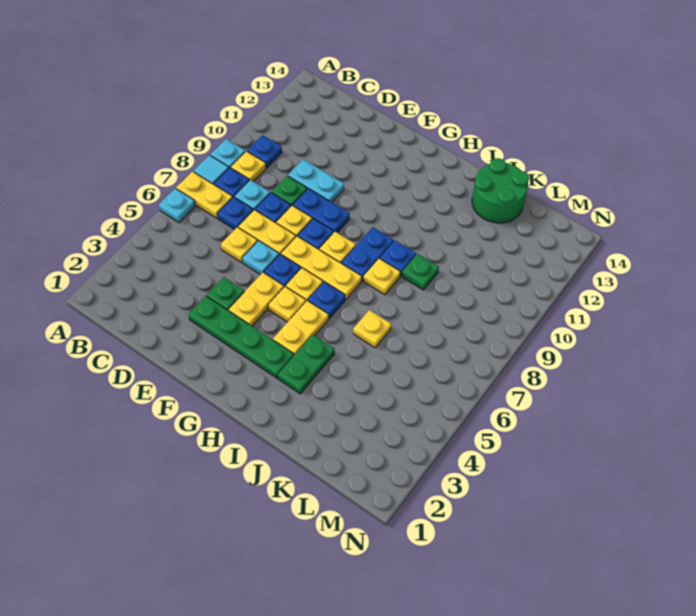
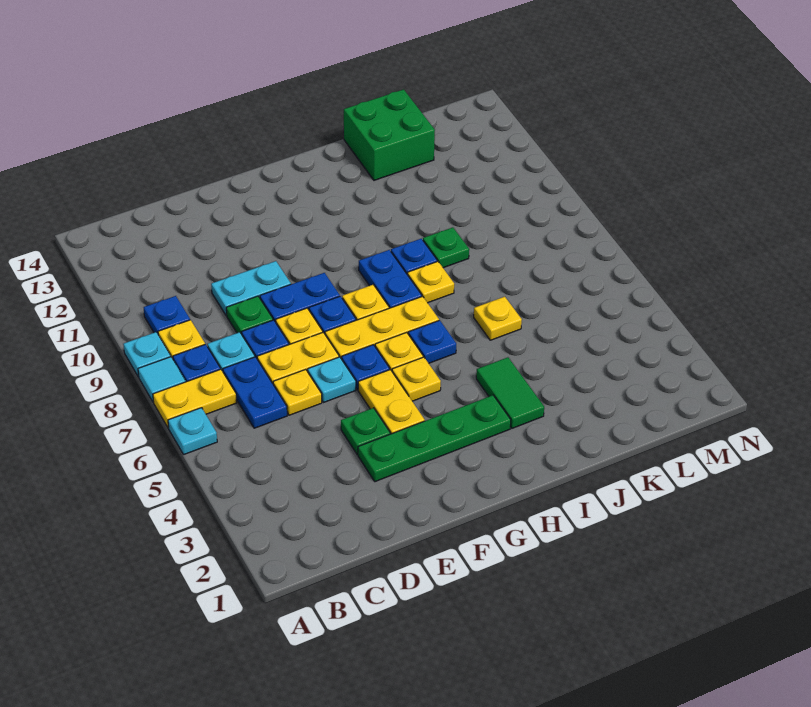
blue plate C7 level 1 -> blue plate C6:C7 level 1
yellow plate H4:H5 level 1 -> none
green plate I3:I4 level 1 -> green tile I3:I4 level 1
green round brick J13:K14 level 1 -> green brick J13:K14 level 1

